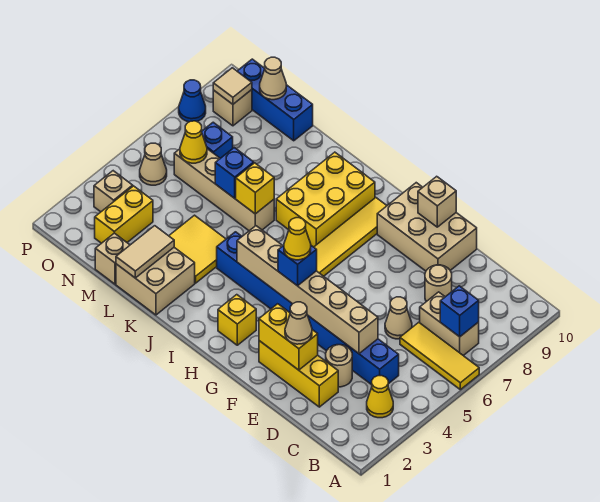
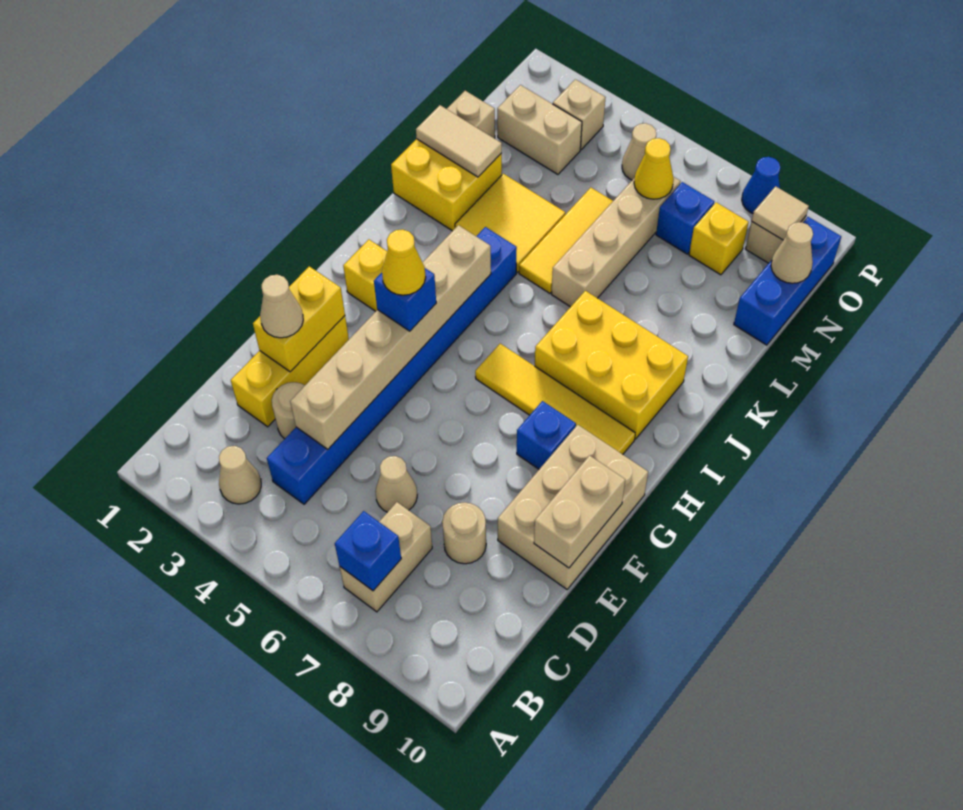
yellow tile A6:C6 level 1 -> yellow tile K5:M5 level 1
yellow cone B3 level 1 -> tan cone B3 level 1
tan brick F10 level 2 -> tan brick E10:F10 level 2
tan brick K1:L2 level 1 -> yellow brick K1:L2 level 1
yellow brick K6 level 2 -> yellow brick N8 level 1
blue brick L6 level 2 -> blue brick G8 level 1
yellow brick N2:N3 level 1 -> tan brick N2:N3 level 1

